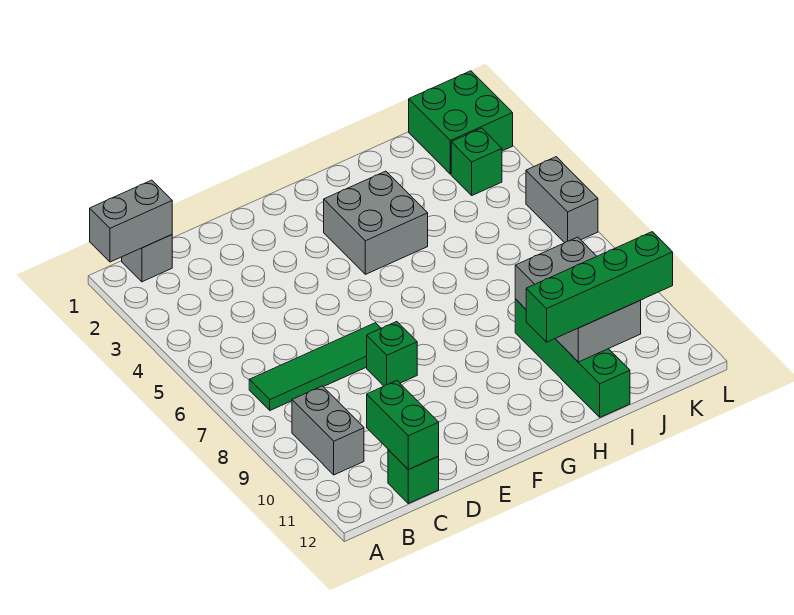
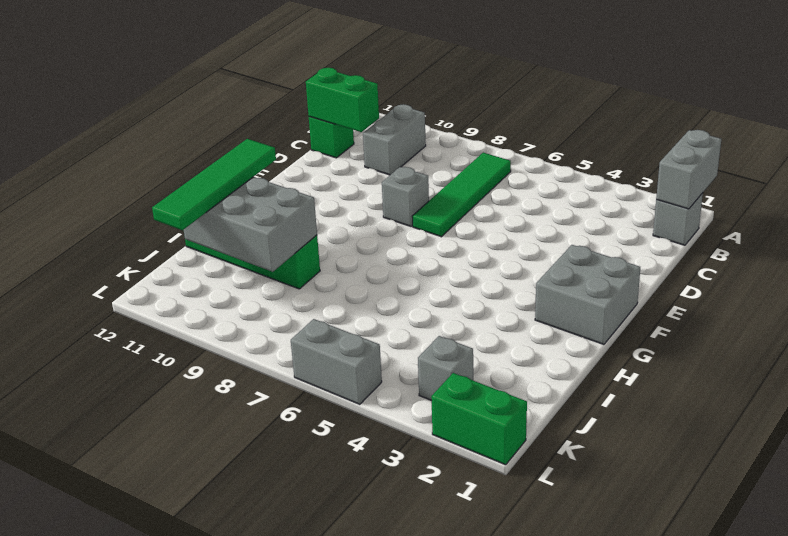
grey brick B9:B10 level 1 -> grey brick B10:C10 level 1
green brick E8 level 1 -> grey brick E8 level 1
grey brick G3:H4 level 1 -> grey brick F1:G2 level 1
green brick H11:K11 level 3 -> green tile H11:K11 level 3
green brick K1:L2 level 1 -> green brick L1:L2 level 1
green brick K3 level 1 -> grey brick K3 level 1

